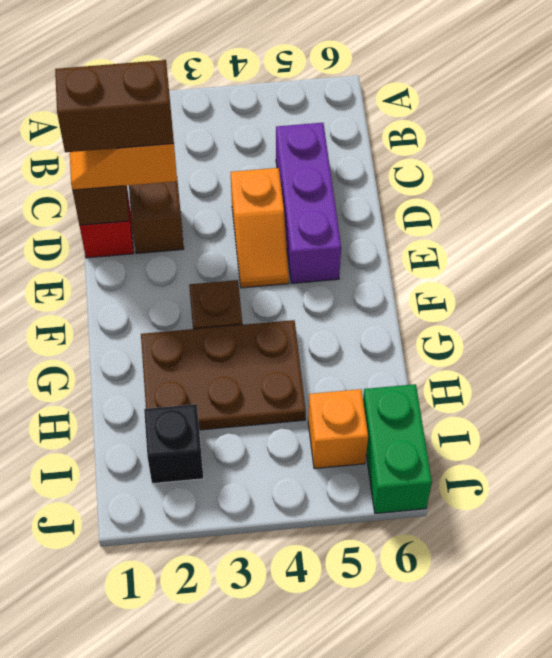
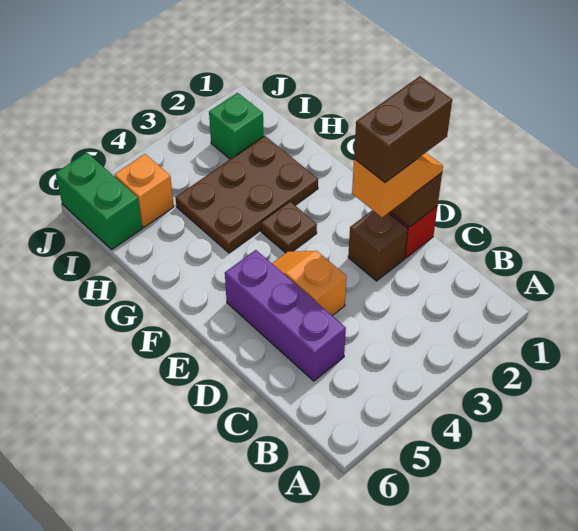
black brick I2 level 1 -> green brick I2 level 1

